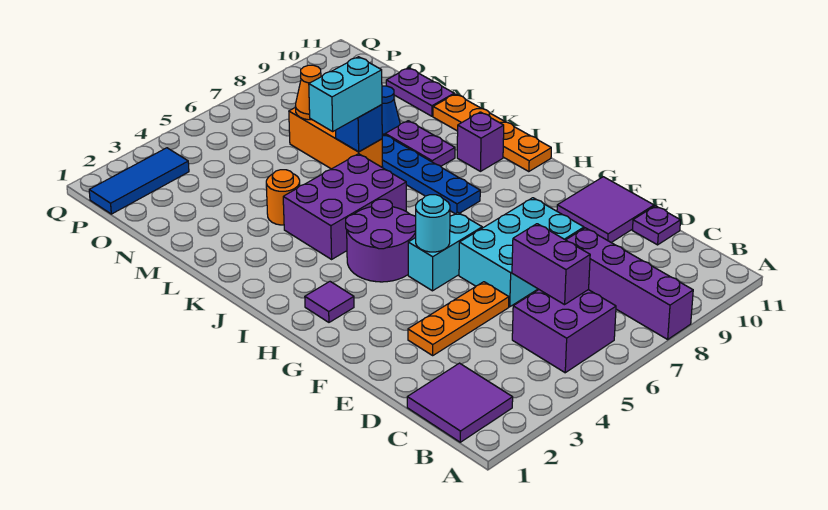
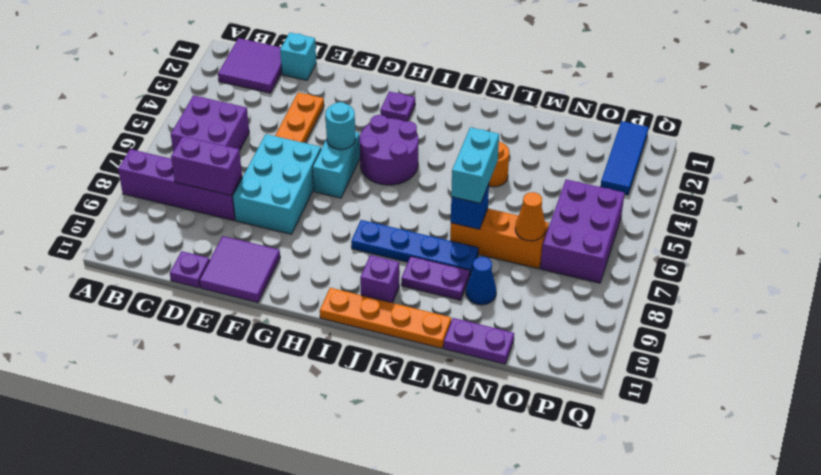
purple brick C6:D6 level 2 -> purple brick C8:D8 level 2
none -> cyan brick D1 level 1
purple tile H2 level 1 -> purple plate H2 level 1
purple brick J4:K6 level 1 -> purple brick O5:P7 level 1

